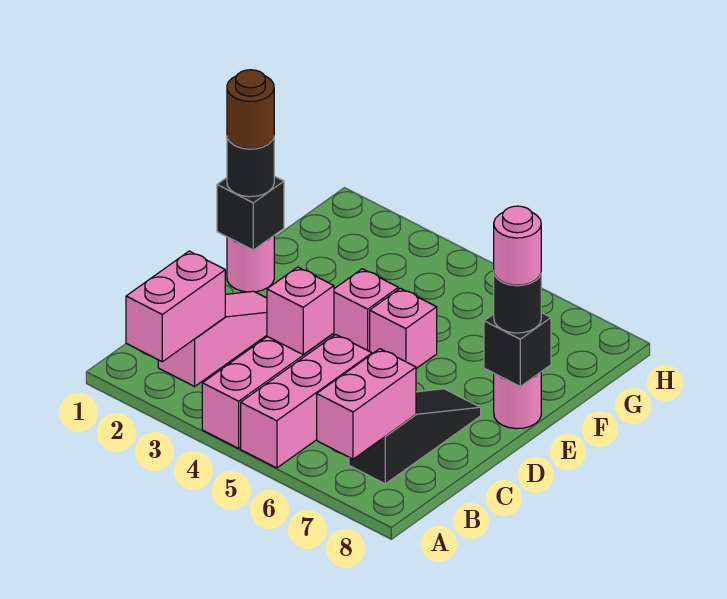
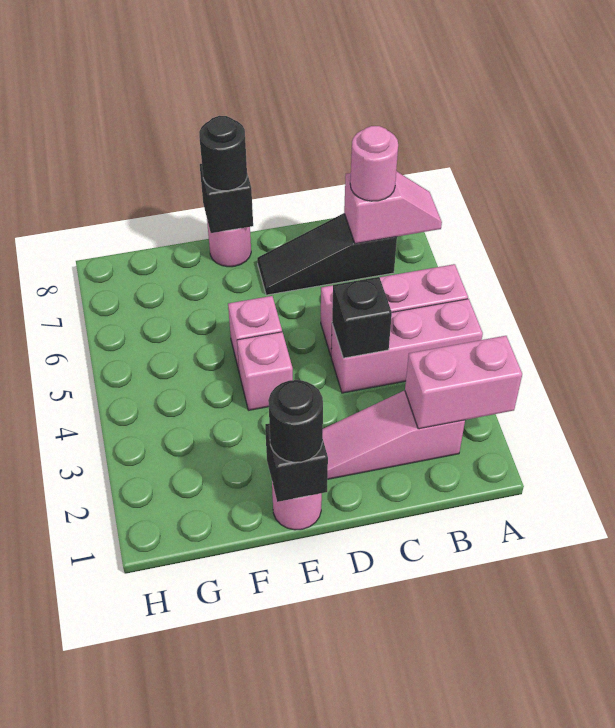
pink brick A7:B7 level 2 -> pink slope A7:B7 level 2 top B
pink brick C4 level 2 -> black brick C4 level 2
brown round brick E1 level 4 -> none
pink round brick E8 level 4 -> pink round brick B7 level 3

